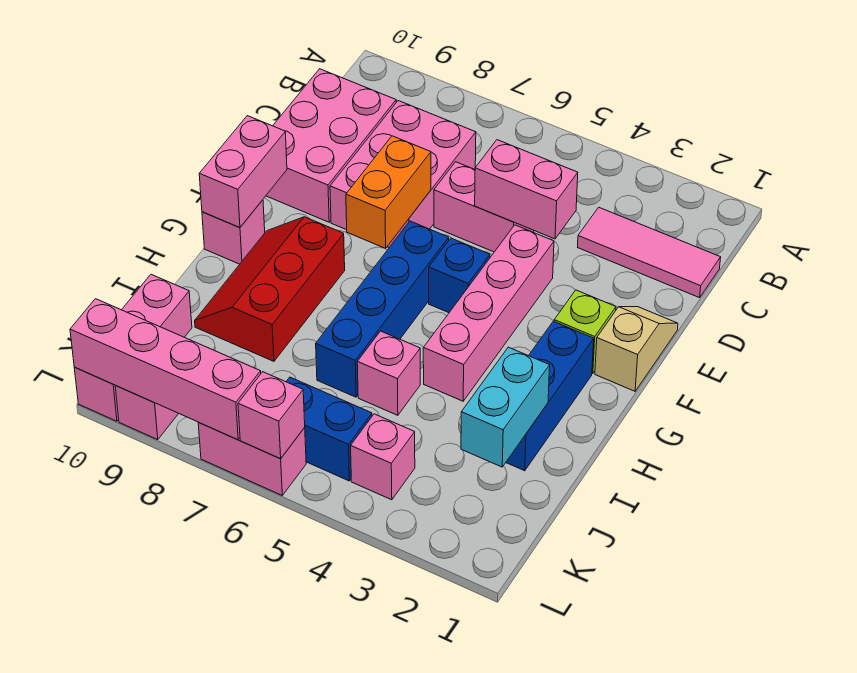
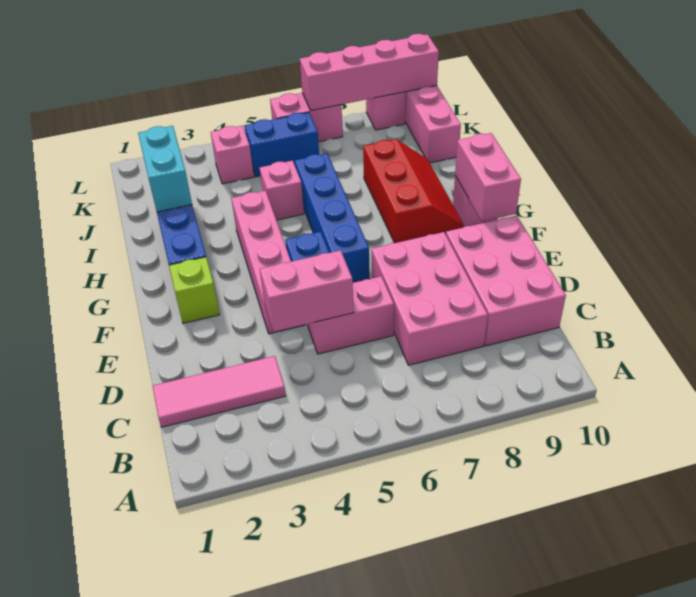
tan slope E1:F1 level 1 top F -> none
orange brick E7:F7 level 2 -> none
pink brick L6 level 2 -> none

